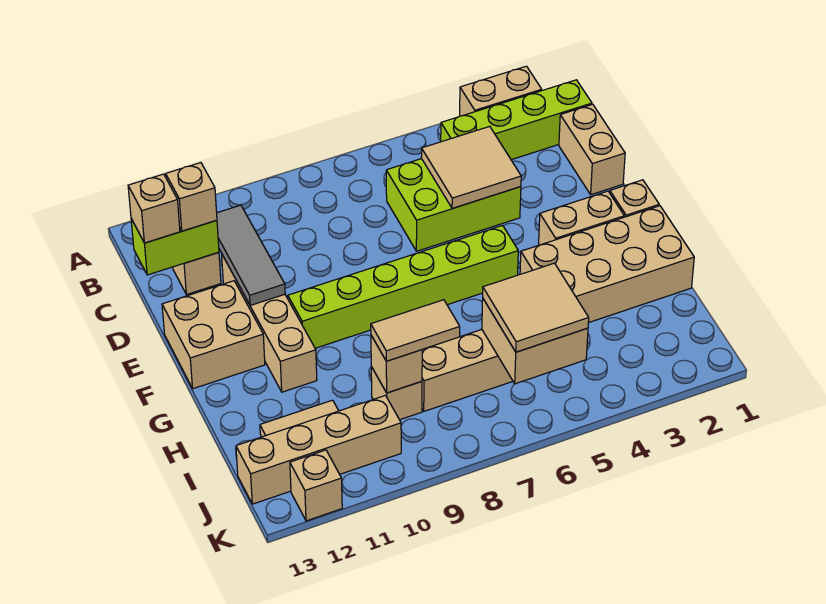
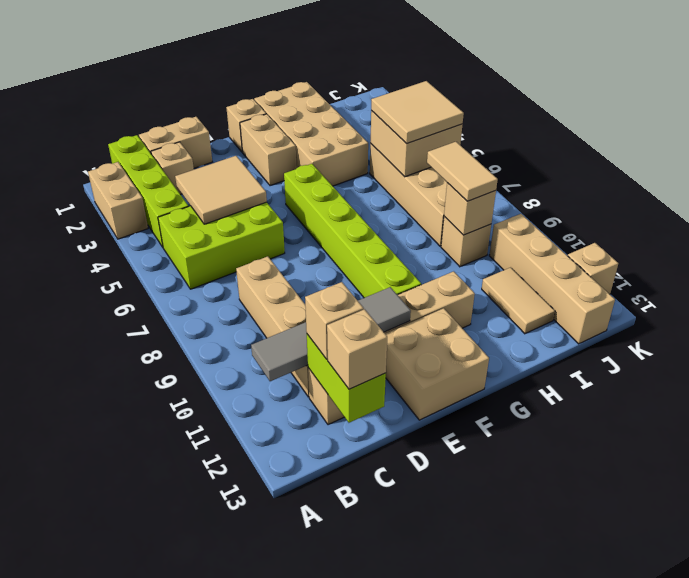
none -> tan brick C2 level 1
lime brick C4:D6 level 1 -> lime brick B5:D6 level 1
none -> tan brick C8:C11 level 1
grey tile C11:E11 level 2 -> grey tile B11:E11 level 2

